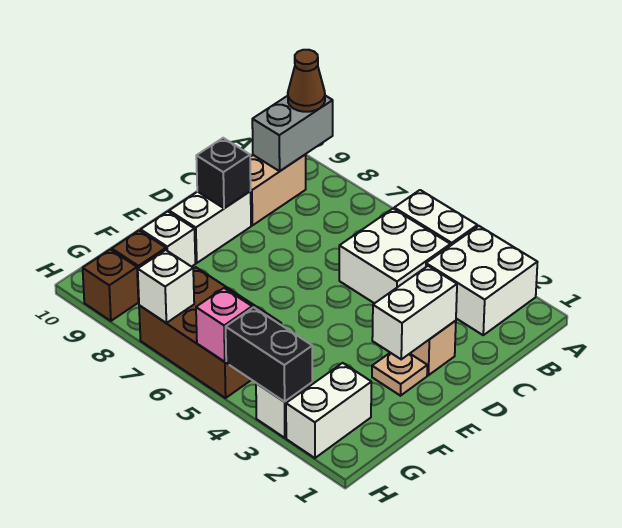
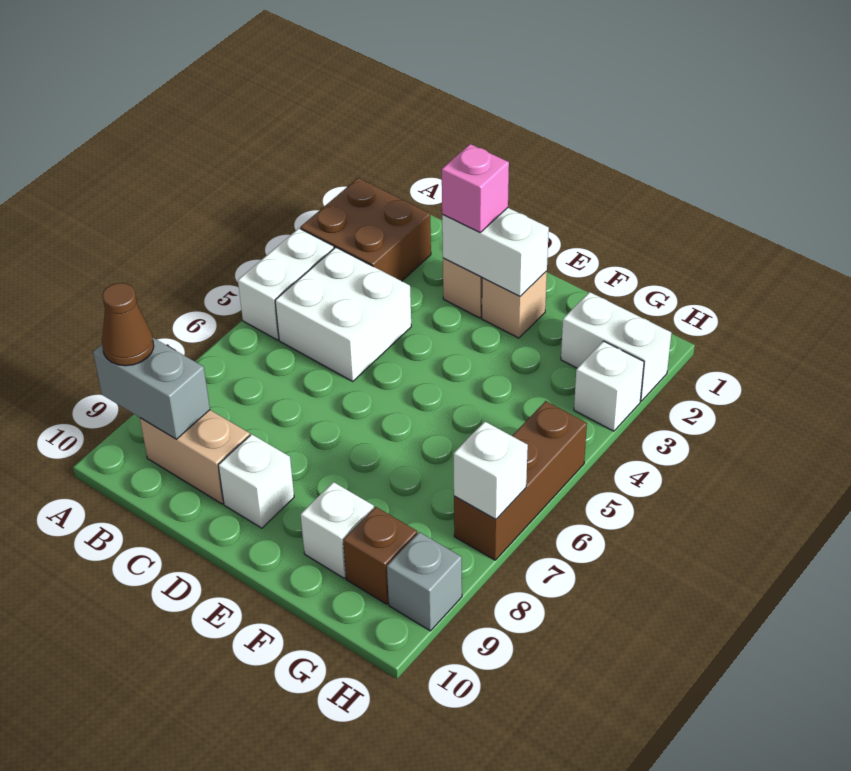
white brick A2:B3 level 1 -> brown brick A2:B3 level 1
white brick D9:E9 level 1 -> white brick D9 level 1
black brick D9 level 2 -> none
tan plate E2 level 1 -> tan brick E2 level 1
brown brick G5:H7 level 1 -> brown brick H5:H7 level 1
black brick H3:H4 level 2 -> none
pink brick H5 level 2 -> pink brick D2 level 3
brown brick H9 level 1 -> grey brick H9 level 1

